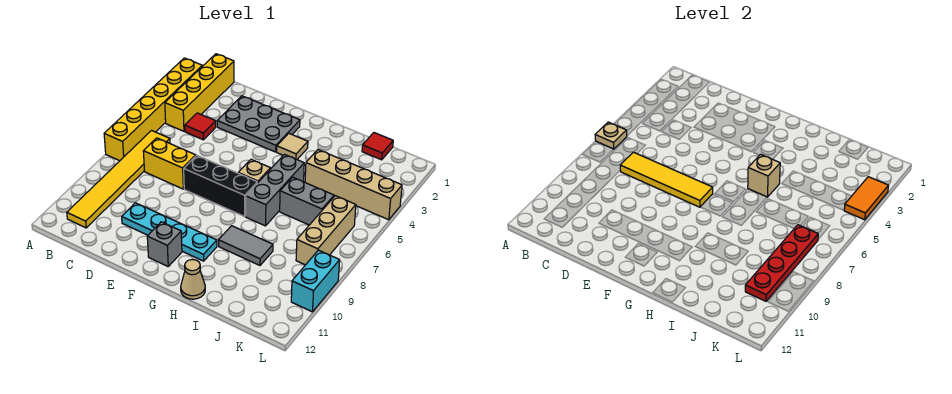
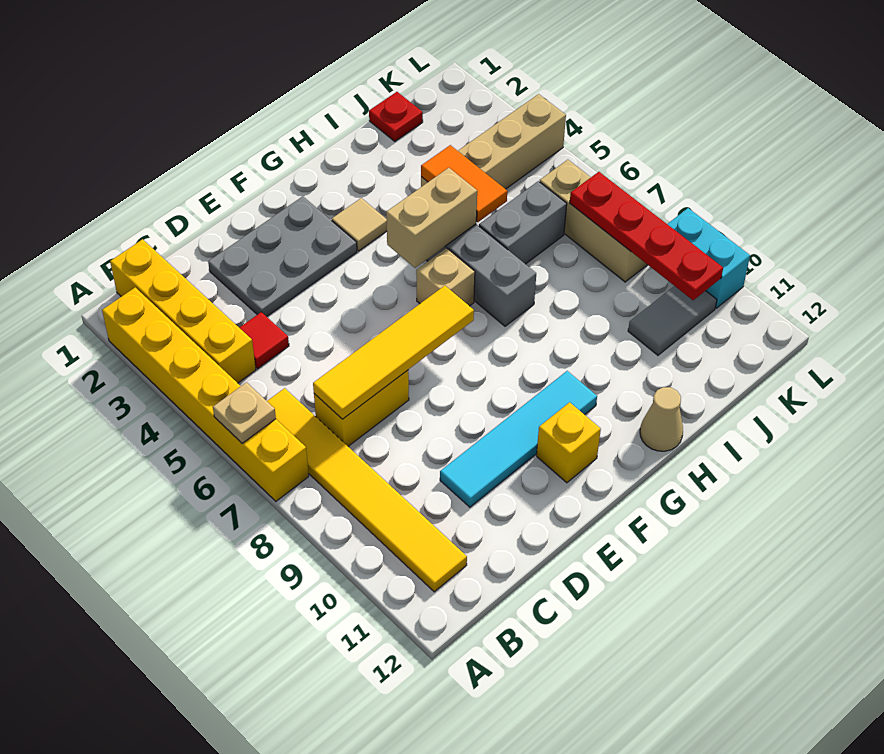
cyan plate D10:G10 level 1 -> cyan tile D10:G10 level 1
black brick E7:G7 level 1 -> none
grey brick F11 level 1 -> yellow brick F11 level 1
tan brick H5 level 2 -> tan brick G5:H5 level 2
grey tile H9:I9 level 1 -> grey tile J10:K10 level 1
red tile J1 level 1 -> red plate J1 level 1
orange tile L3:L4 level 2 -> orange tile I4:I5 level 2

